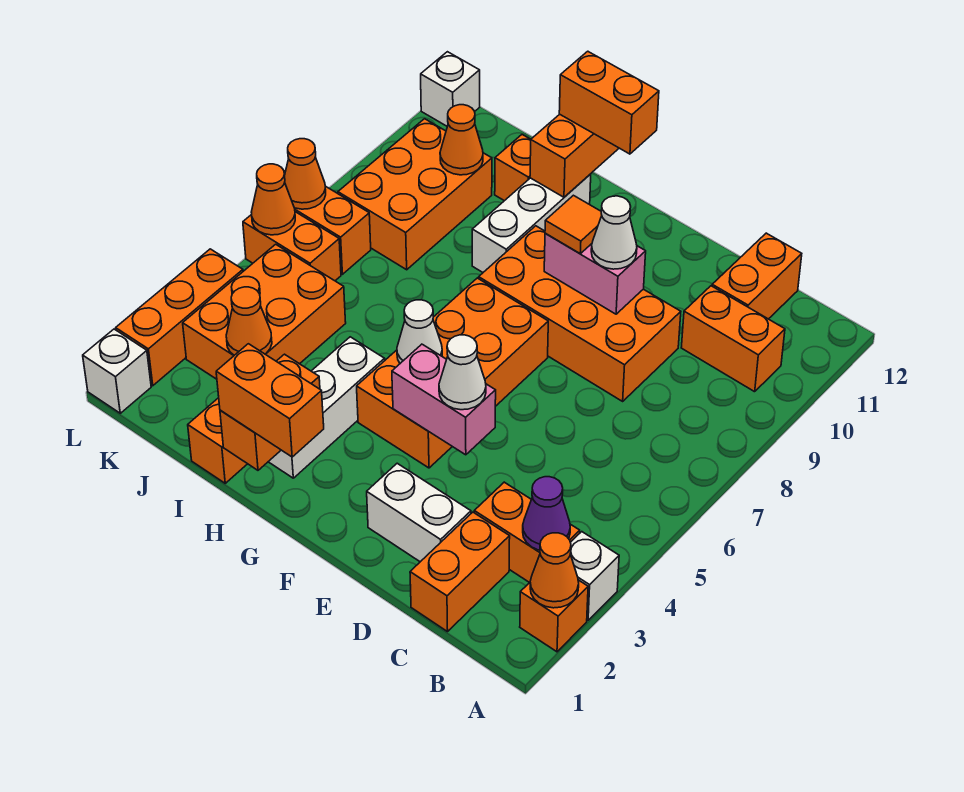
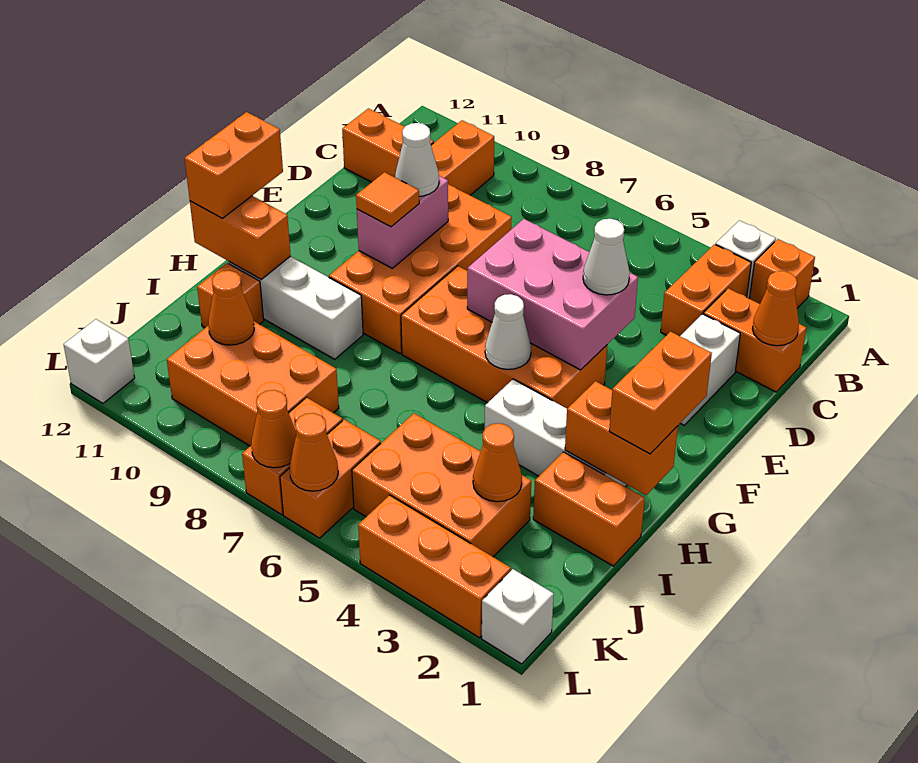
orange cone A2 level 2 -> orange cone C1 level 2
purple cone B3 level 2 -> none
pink brick E4:F4 level 2 -> pink brick E4:F6 level 2

